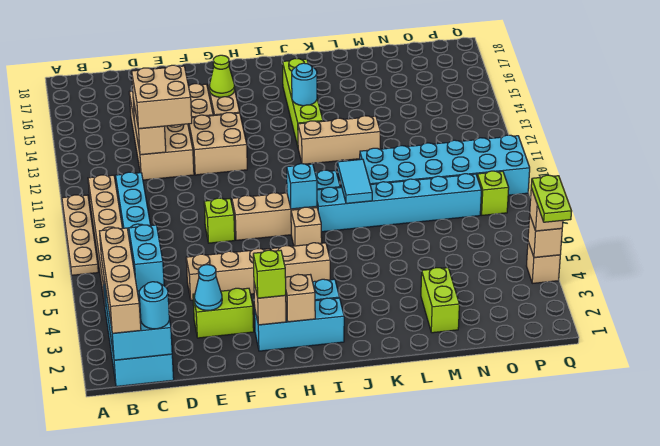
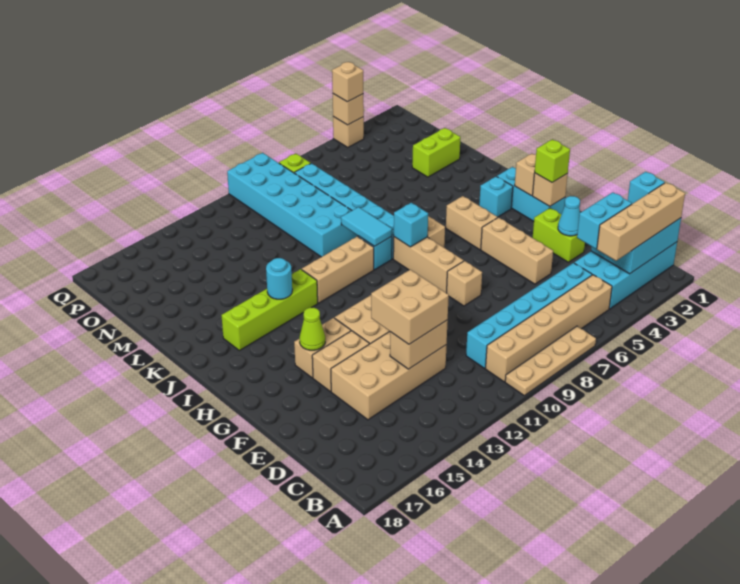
cyan round brick C1 level 3 -> cyan brick C1 level 3
lime brick F8 level 1 -> tan brick F8 level 1
tan brick J12:L12 level 1 -> tan brick J10:J12 level 1
cyan tile K8:K9 level 2 -> cyan tile J9:K9 level 2
lime plate Q3:Q4 level 4 -> none

